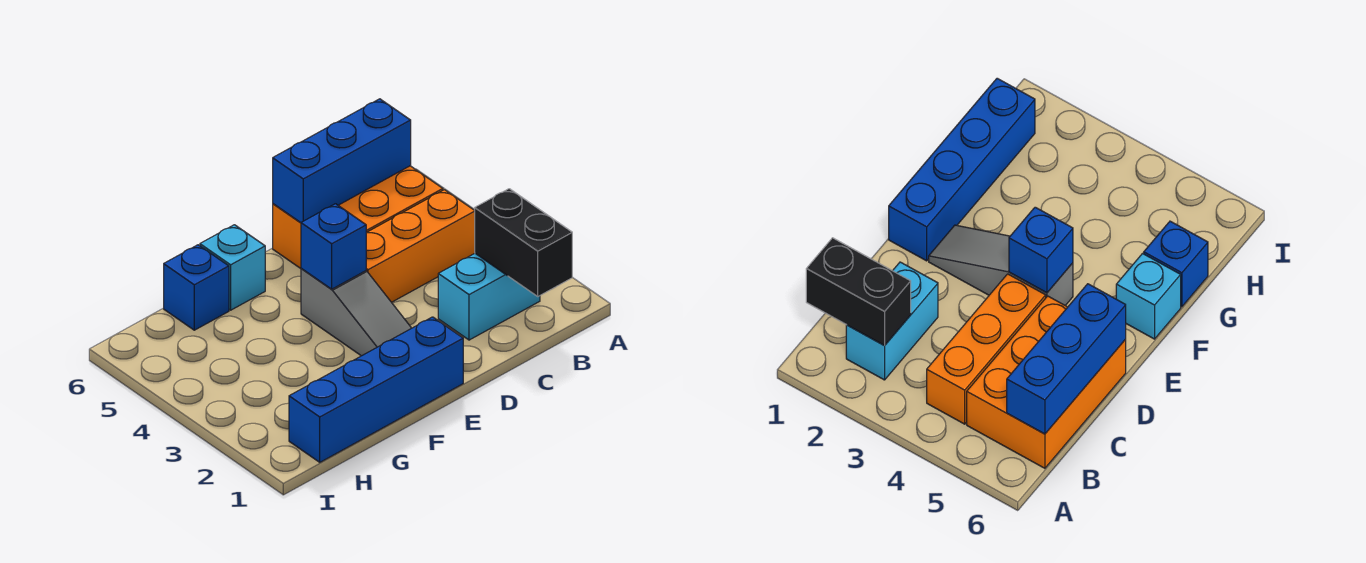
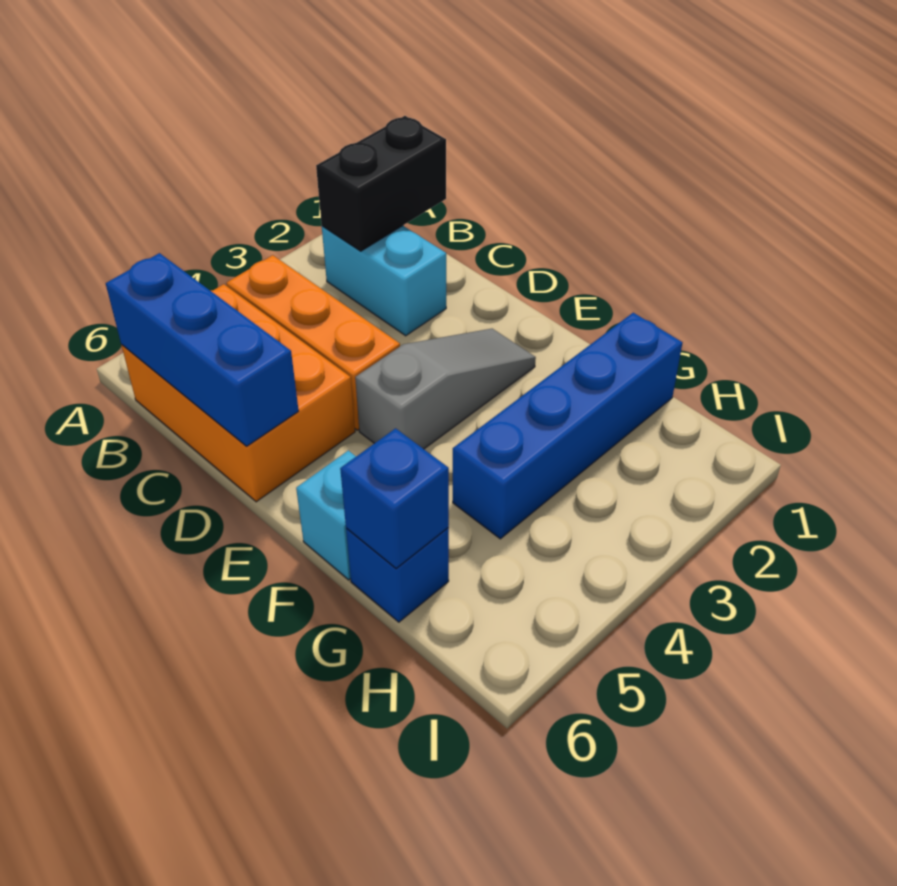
blue brick E1:H1 level 1 -> blue brick G1:G4 level 1
blue brick E4 level 2 -> blue brick G6 level 2

